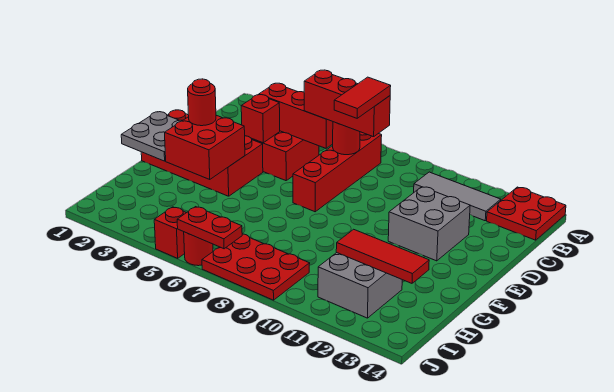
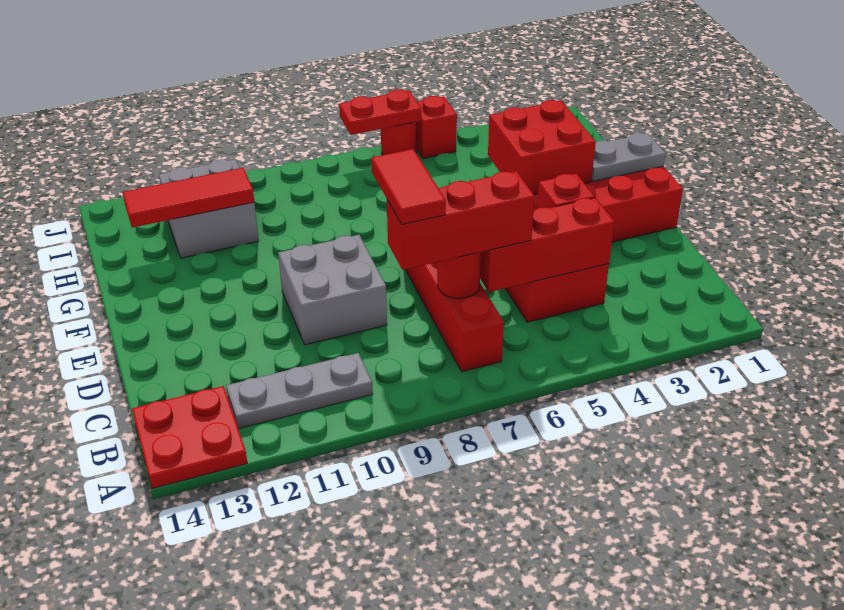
grey tile B10:B12 level 1 -> grey plate B10:B12 level 1
grey brick D11:E12 level 1 -> grey brick D9:E10 level 1
grey plate F1:G2 level 2 -> grey plate F1:F2 level 2
red round brick F3 level 3 -> none
red plate I7:J9 level 1 -> none

